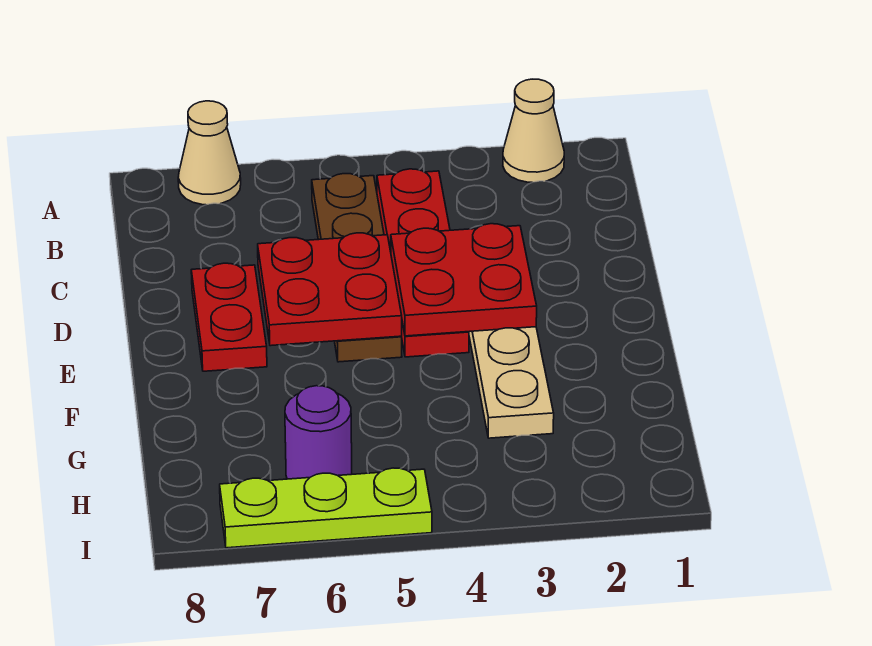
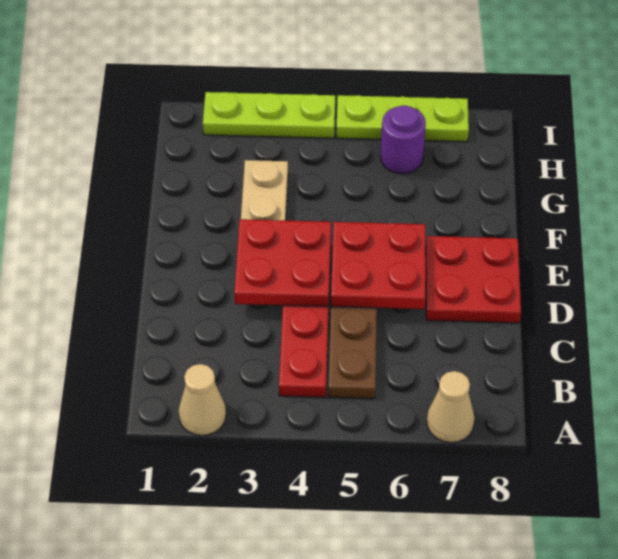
red plate D7:E7 level 1 -> red plate D7:E8 level 1
none -> lime plate I2:I4 level 1

